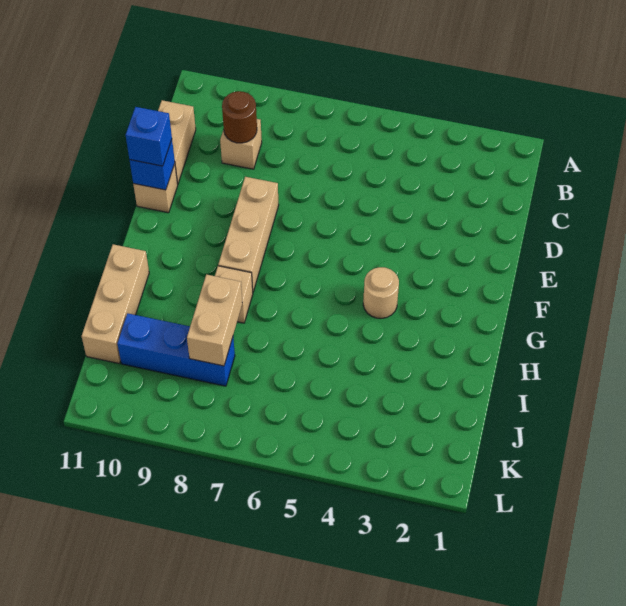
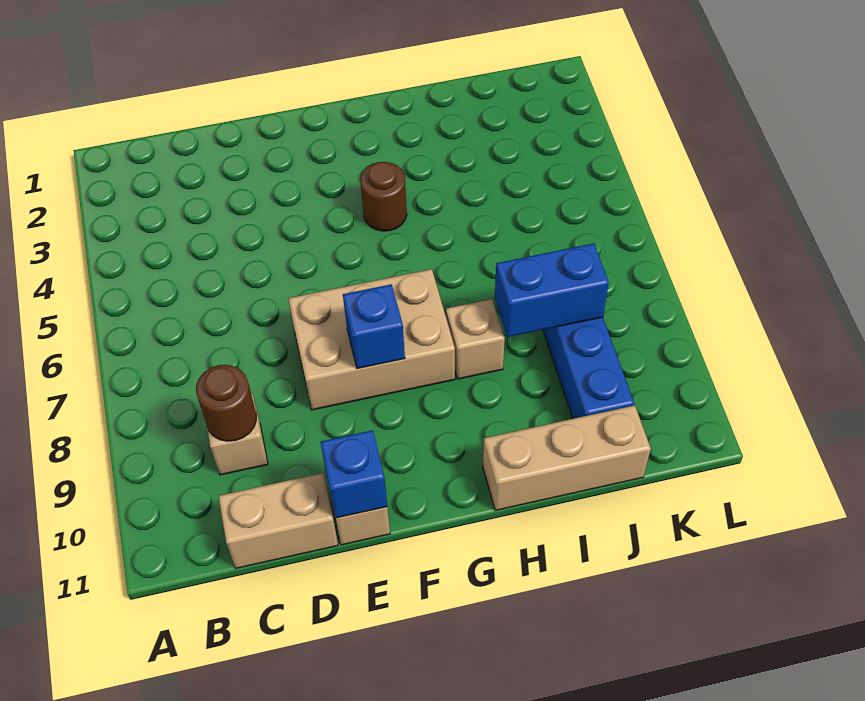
tan brick E8:G8 level 1 -> tan brick E7:G8 level 1
blue brick E11 level 3 -> blue brick F8 level 2
tan round brick G4 level 1 -> brown round brick G4 level 1
tan brick I8:J8 level 2 -> blue brick I8:J8 level 2

